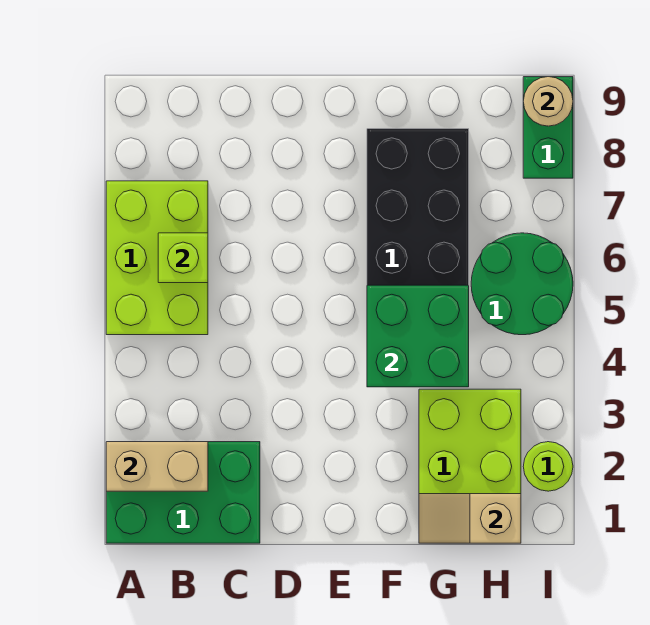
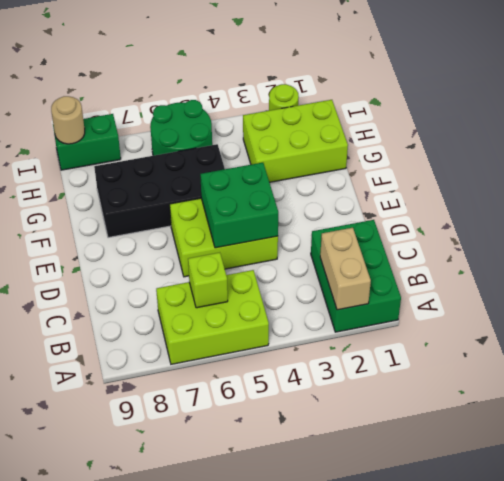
none -> lime brick D4:E6 level 1
green brick F4:G5 level 2 -> green brick D4:E5 level 2
tan slope G1:H1 level 2 top H -> none

